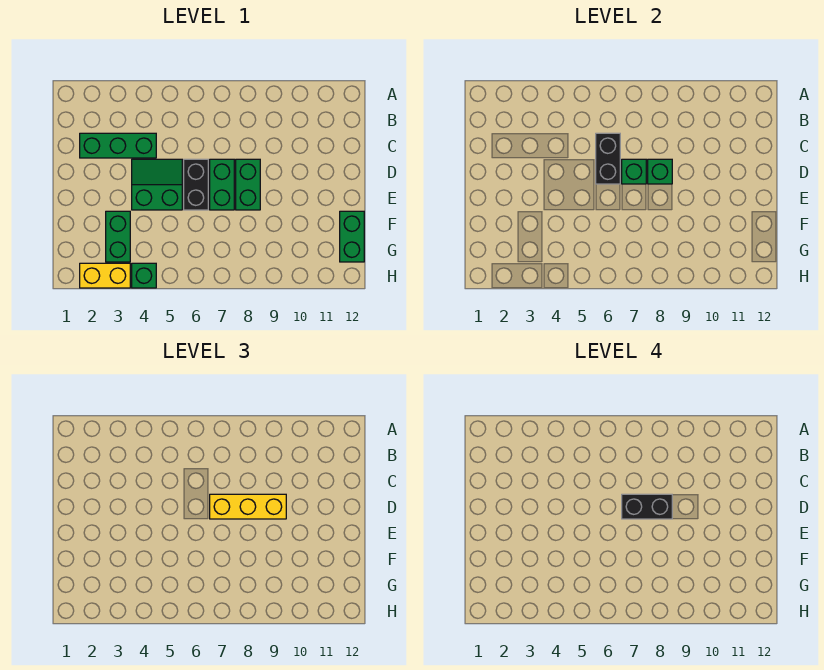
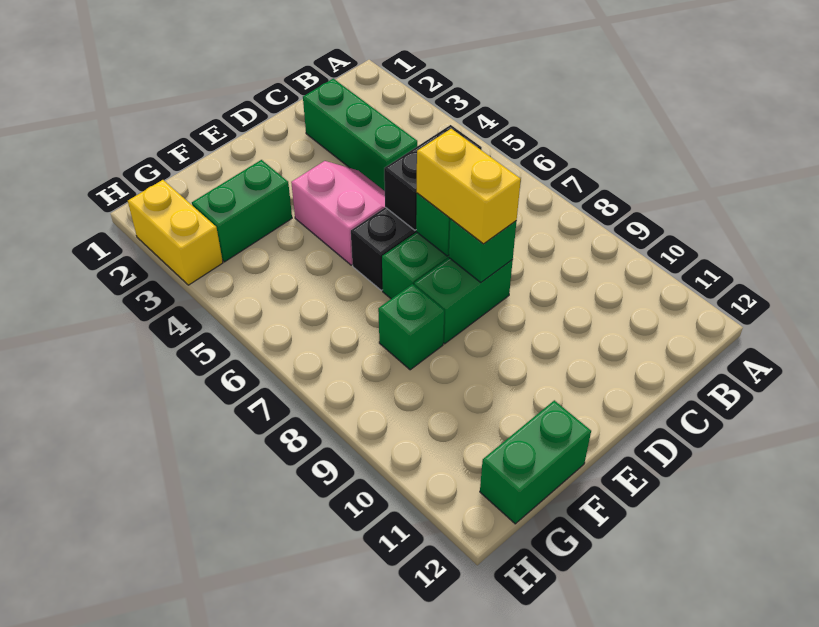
green slope D4:E5 level 1 top E -> pink slope D4:E5 level 1 top E
yellow brick D7:D9 level 3 -> yellow brick D7:D8 level 3
black brick D7:D8 level 4 -> none
green brick H4 level 1 -> green brick F8 level 1

